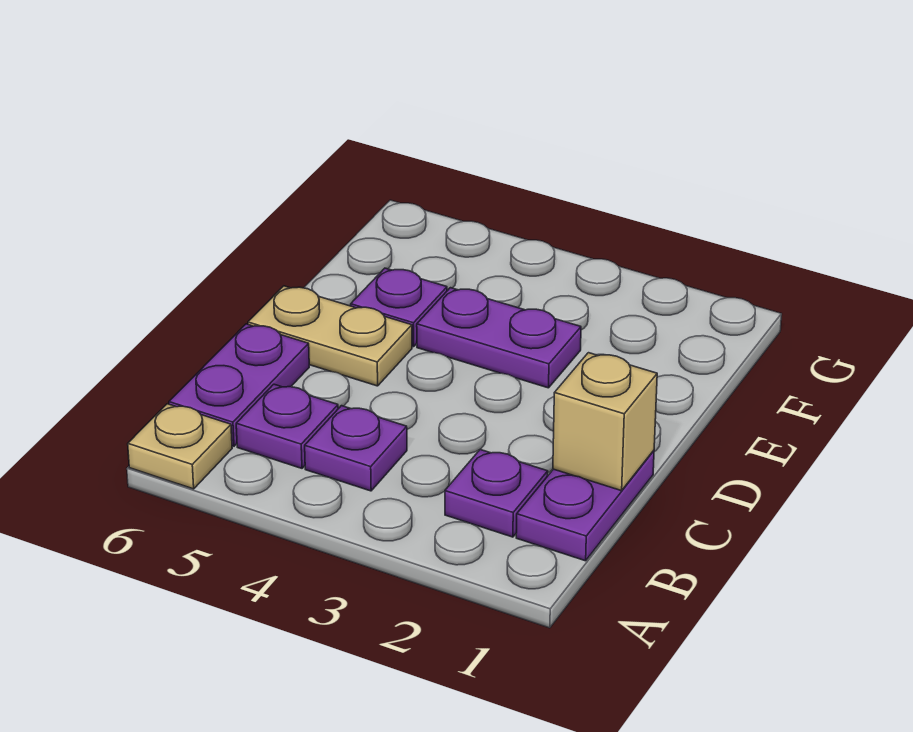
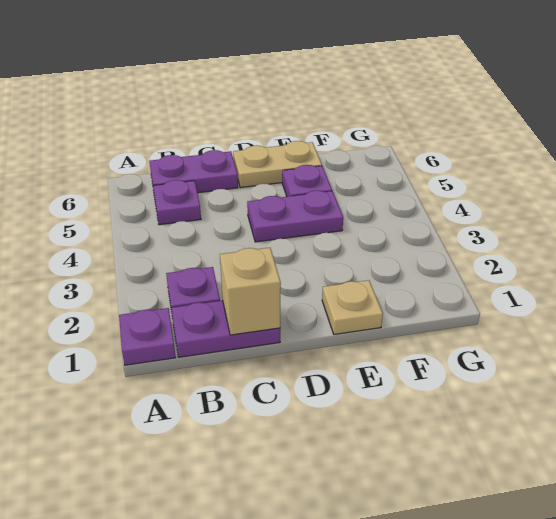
tan plate A6 level 1 -> tan plate E1 level 1
purple plate B4 level 1 -> purple plate A1 level 1
tan plate D5:D6 level 1 -> tan plate D6:E6 level 1
purple plate E3:E4 level 1 -> purple plate D4:E4 level 1

